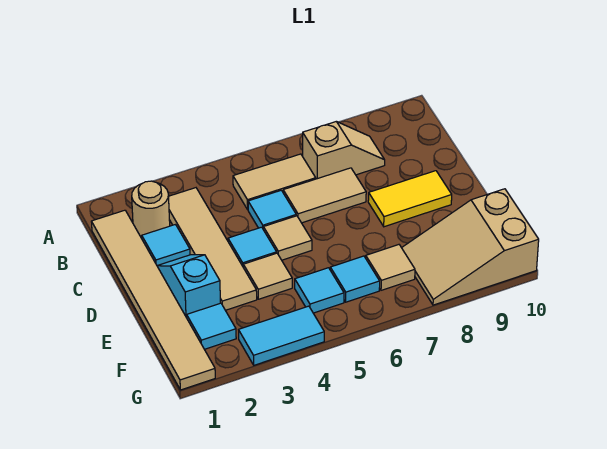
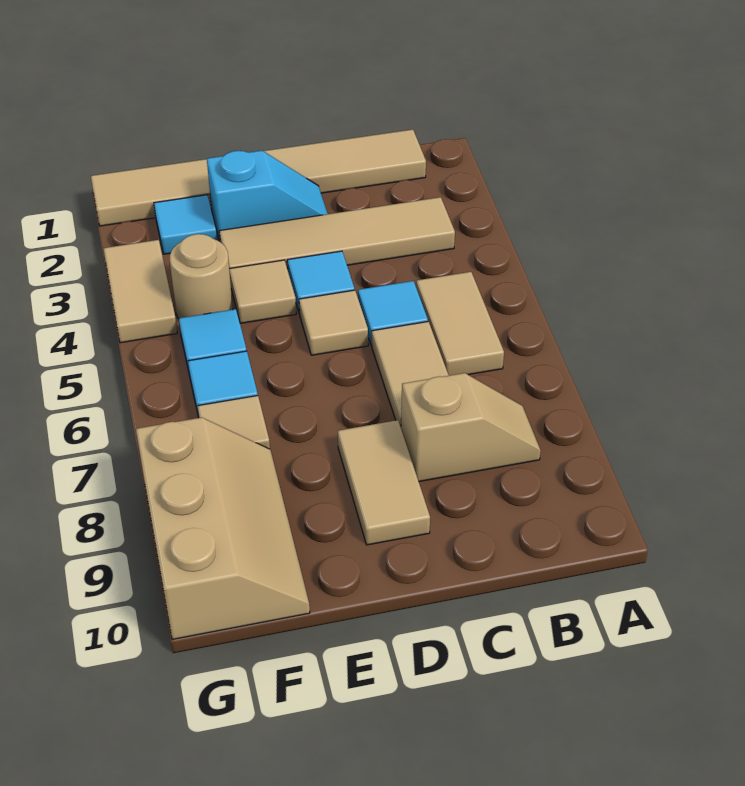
tan round brick B2 level 1 -> tan round brick F4 level 1
tan slope B7:B8 level 1 top 7 -> tan slope B8:C8 level 1 top C
cyan tile C2 level 1 -> none
yellow tile D8:D9 level 1 -> tan tile D8:D9 level 1
tan slope F8:G10 level 1 top 10 -> tan slope F8:G10 level 1 top G
cyan tile G3:G4 level 1 -> tan tile G3:G4 level 1

